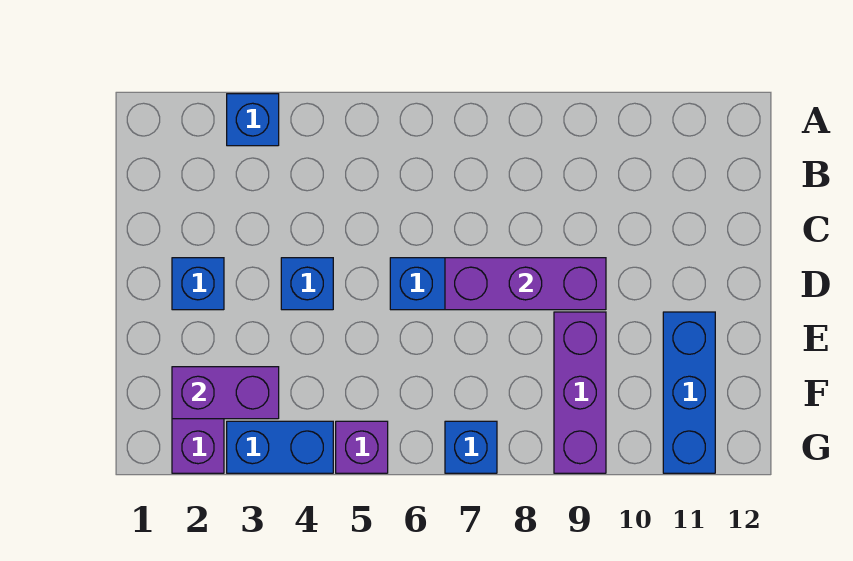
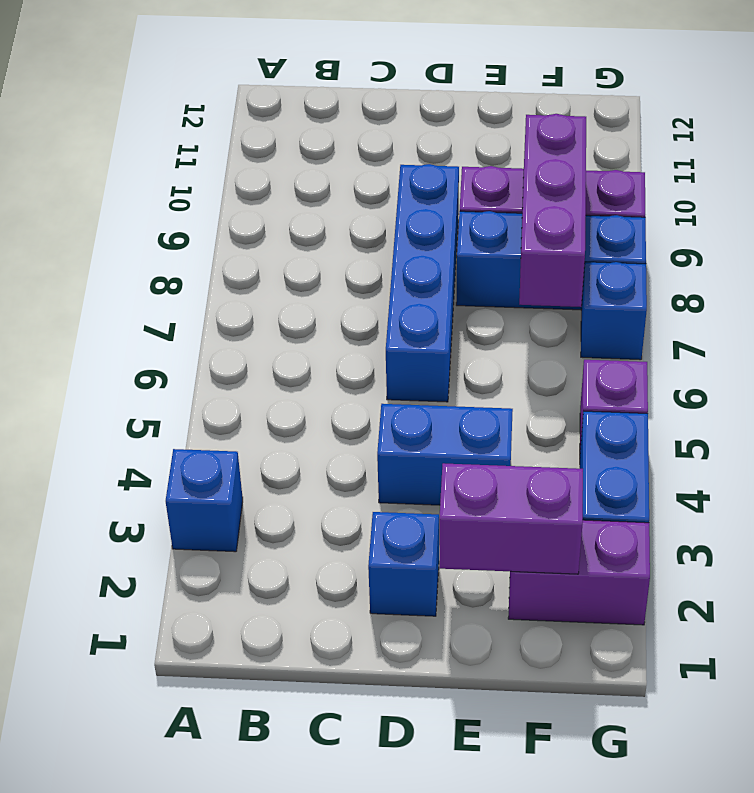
blue brick D4 level 1 -> blue brick D4:E4 level 1
purple brick D7:D9 level 2 -> purple brick F7:F9 level 2
blue brick E11:G11 level 1 -> blue brick E8:G8 level 1
purple brick F2:F3 level 2 -> purple brick E2:F2 level 2

